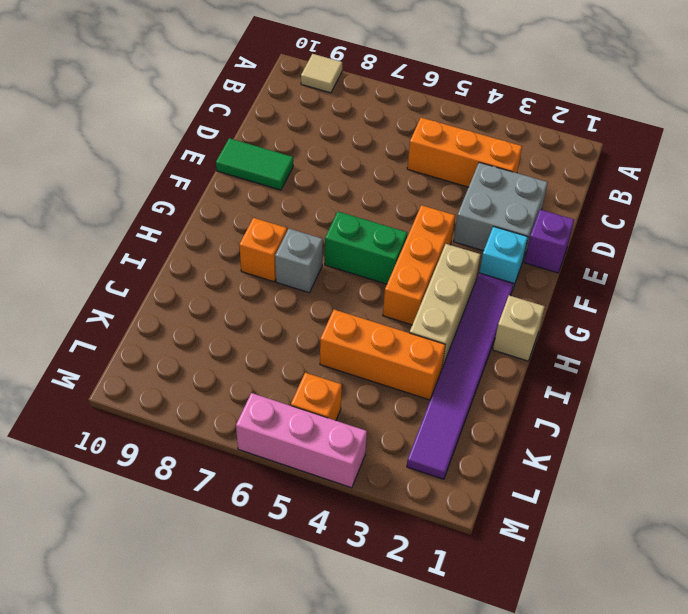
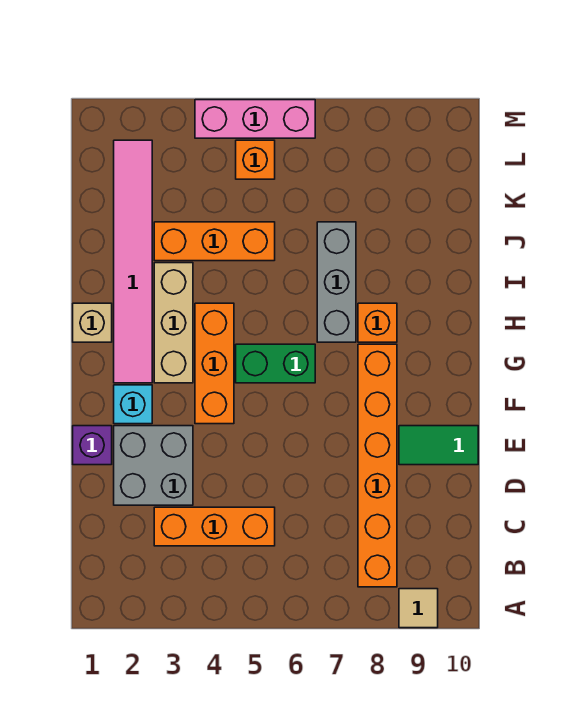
none -> orange brick B8:G8 level 1
purple tile G2:L2 level 1 -> pink tile G2:L2 level 1
grey brick H7 level 1 -> grey brick H7:J7 level 1

